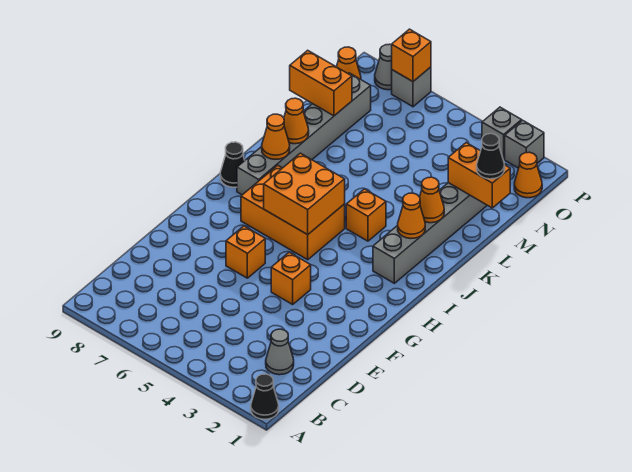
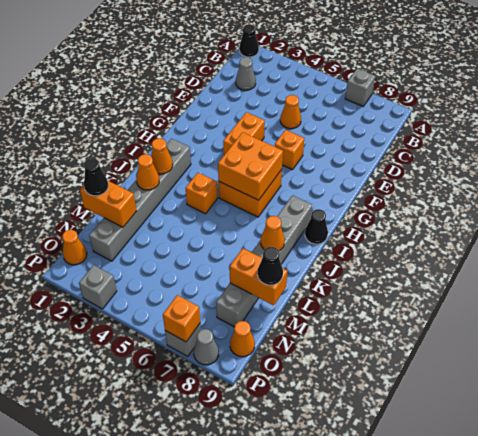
orange brick F4 level 1 -> orange brick F4:G4 level 1
orange brick H5:I7 level 1 -> orange brick H5:I6 level 1
orange cone J8 level 2 -> orange cone D5 level 1
none -> black cone M9 level 3
grey brick P2 level 1 -> grey brick A7 level 1

